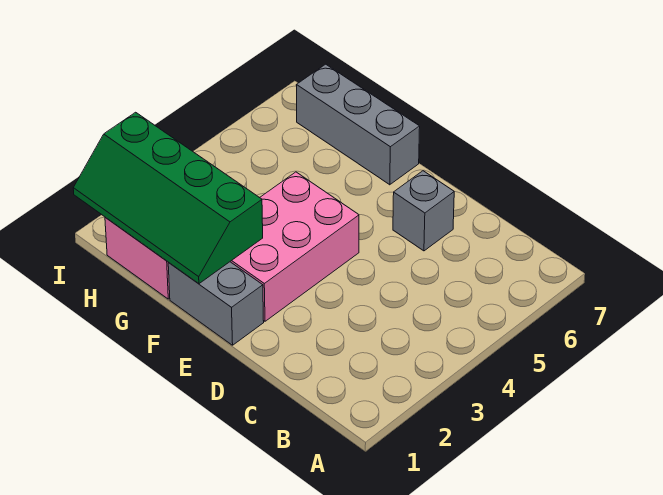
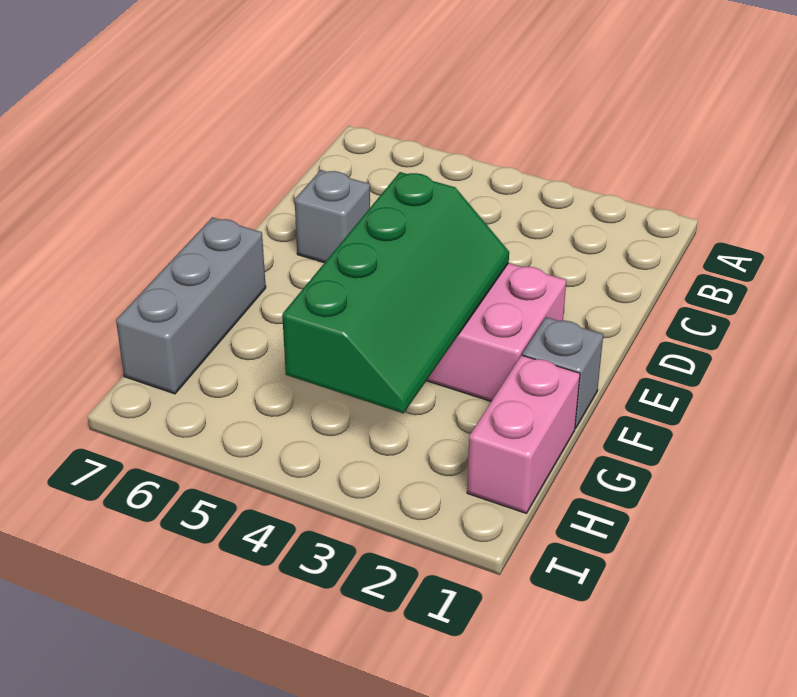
grey brick E1:F1 level 1 -> grey brick F1 level 1
green slope F1:I2 level 2 top 2 -> green slope E3:H4 level 2 top 4

